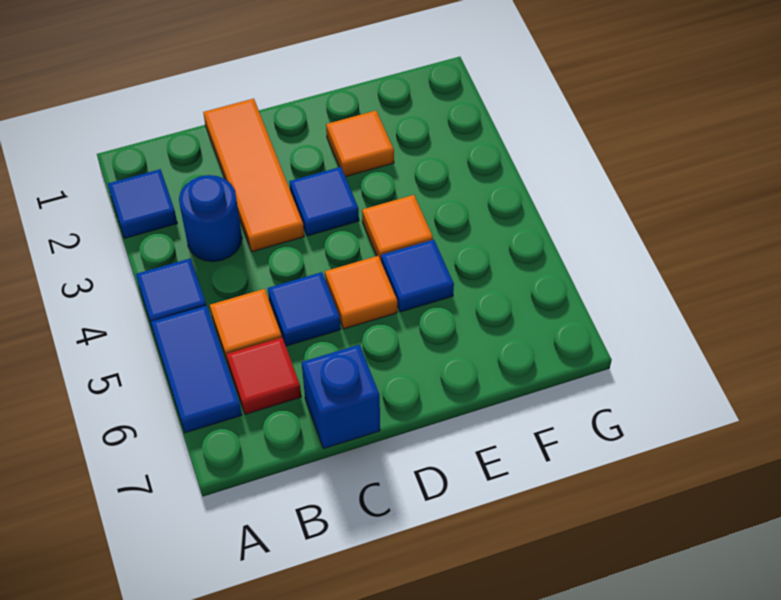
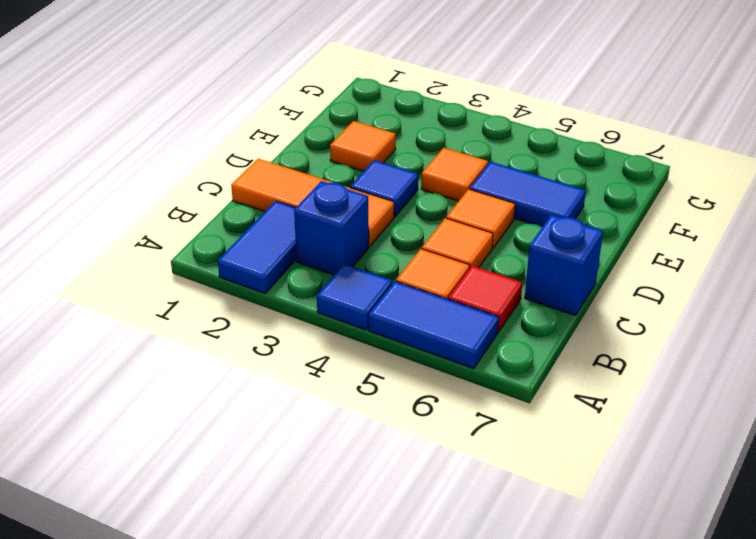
blue tile A2 level 1 -> blue tile A2:B2 level 1
blue round brick B3 level 1 -> blue brick B3 level 1
blue tile C5 level 1 -> orange tile C5 level 1
blue tile E5 level 1 -> blue tile E5:E6 level 1

